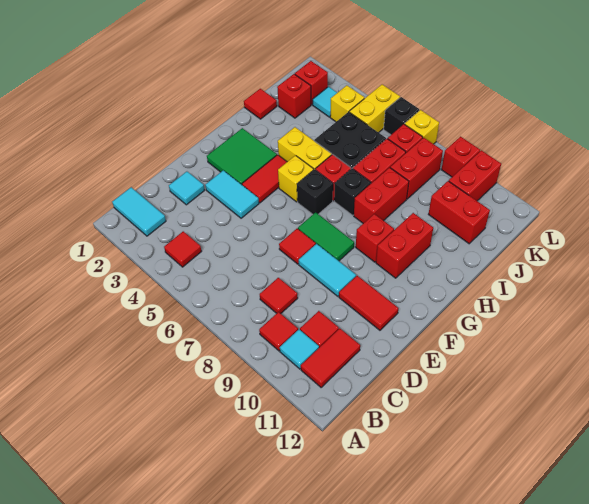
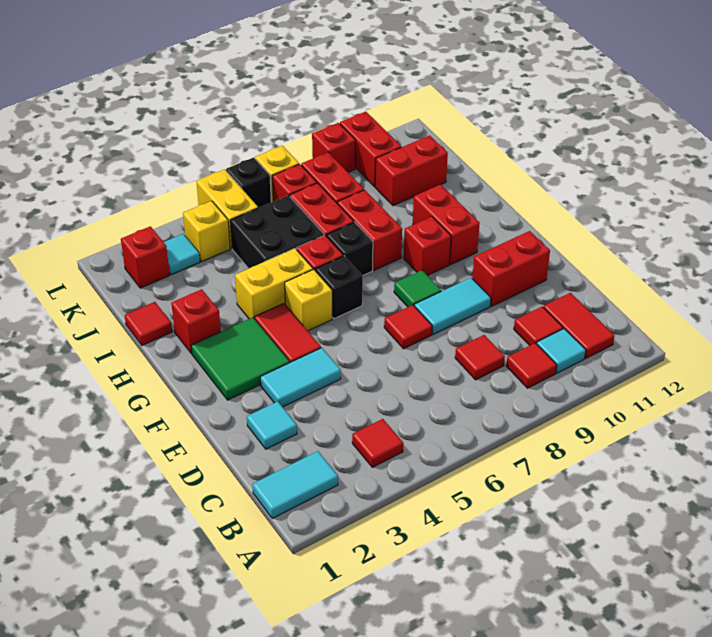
red tile E10:E11 level 1 -> red brick E10:E11 level 1
green tile F7:F8 level 1 -> green tile F8 level 1
red brick J2 level 1 -> red brick H2 level 1

